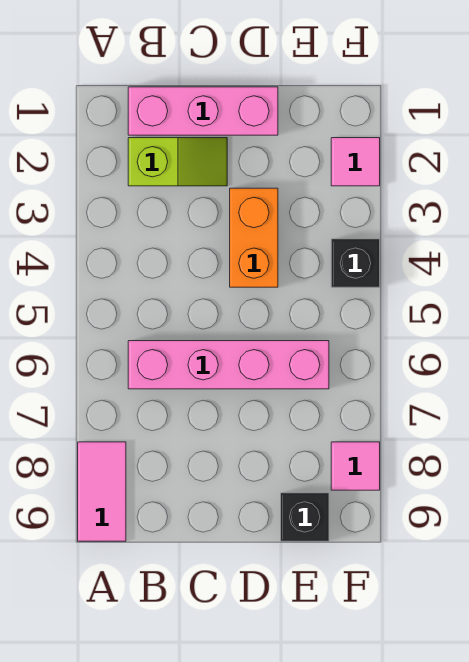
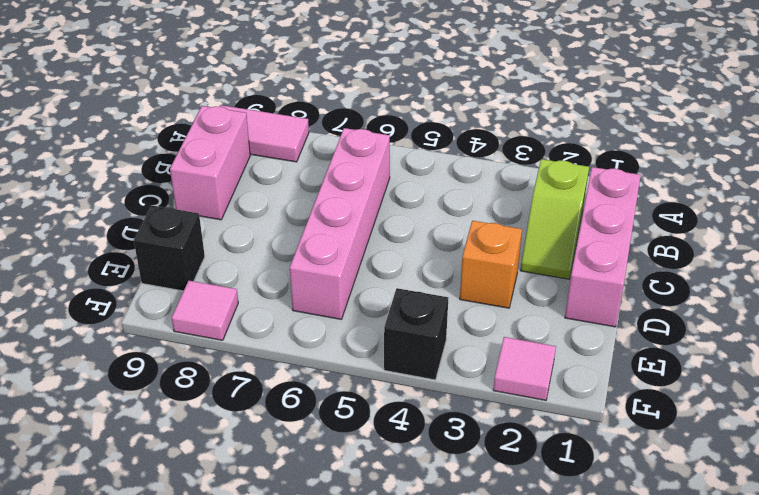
none -> pink brick B9:C9 level 1
orange brick D3:D4 level 1 -> orange brick D3 level 1

